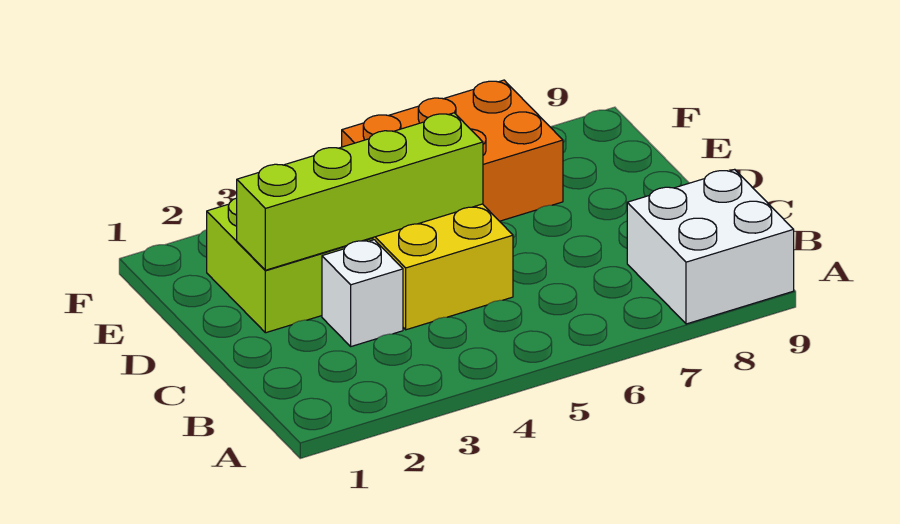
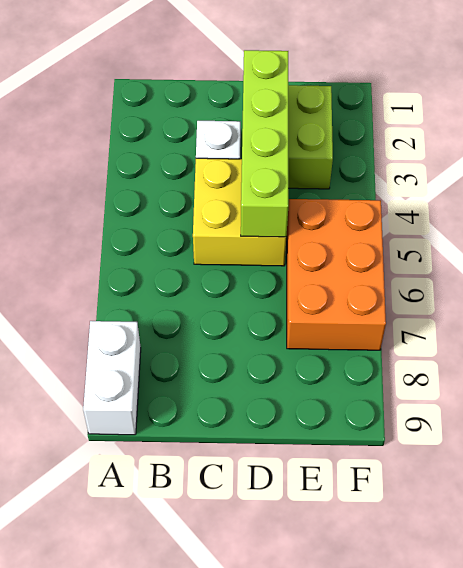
white brick A8:B9 level 1 -> white brick A8:A9 level 1

